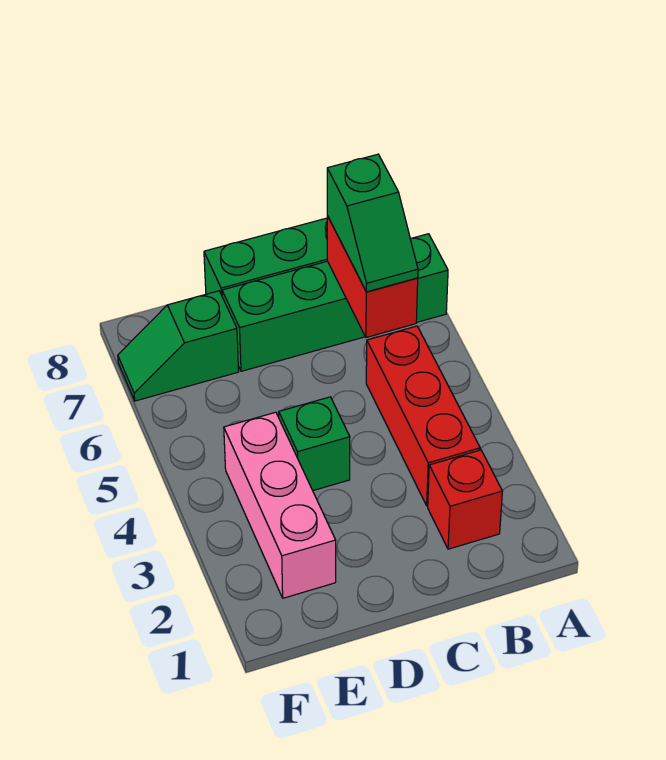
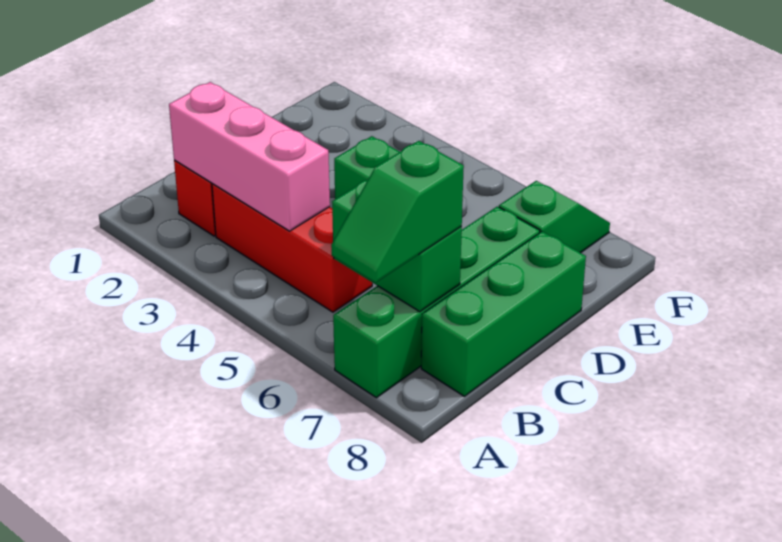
red brick B6:B7 level 2 -> green brick B6:B7 level 2
green slope B6:B7 level 3 top 7 -> green slope A7:B7 level 3 top B
pink brick E2:E4 level 1 -> pink brick B2:B4 level 2

